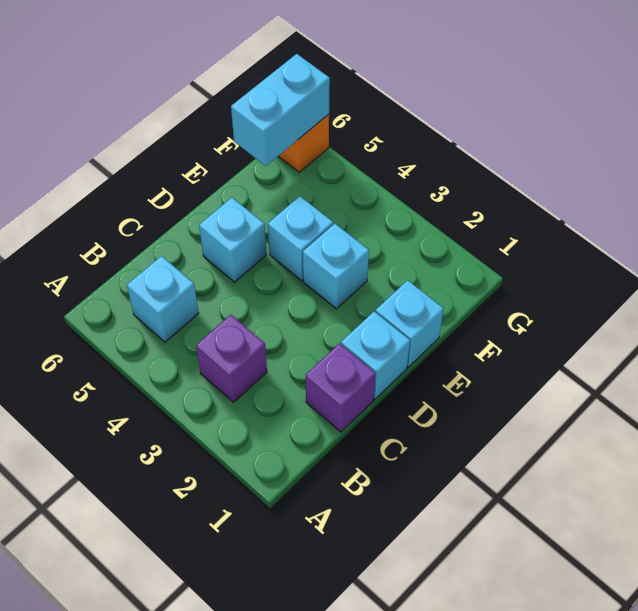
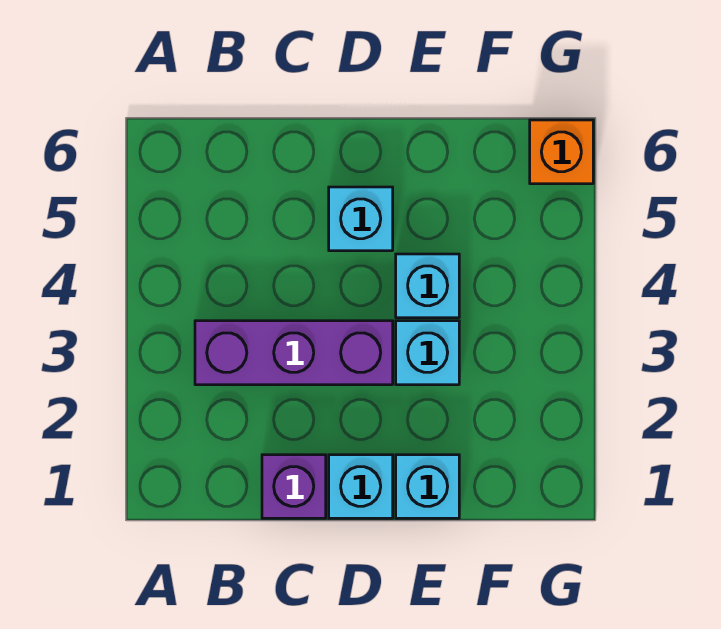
purple brick B3 level 1 -> purple brick B3:D3 level 1
cyan brick B5 level 1 -> none
cyan brick F6:G6 level 2 -> none

